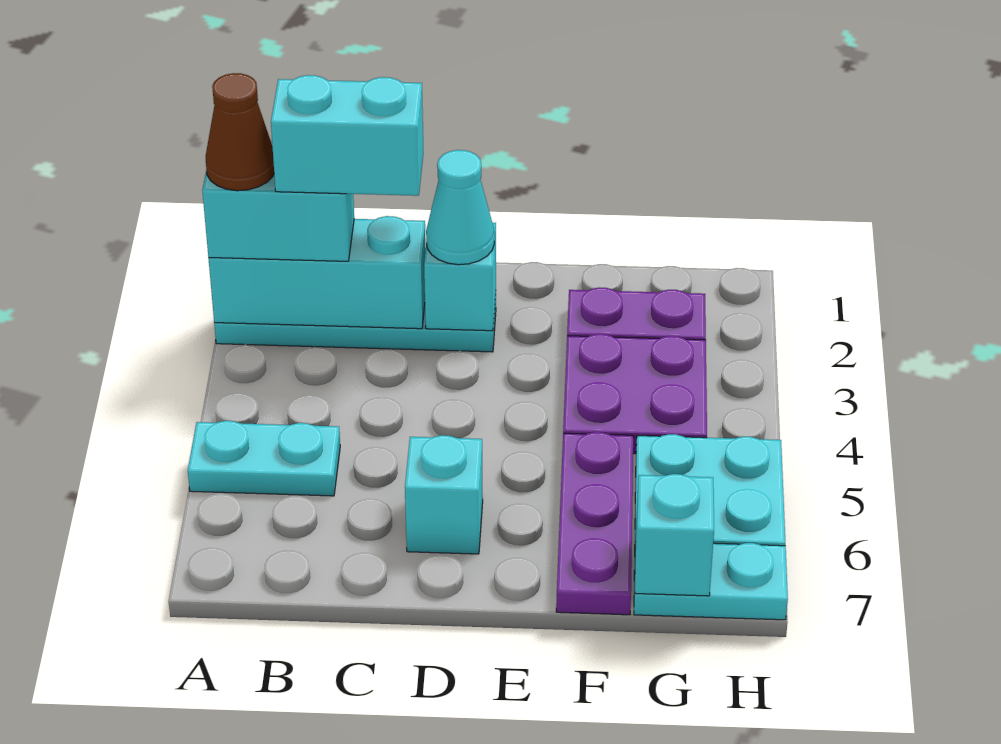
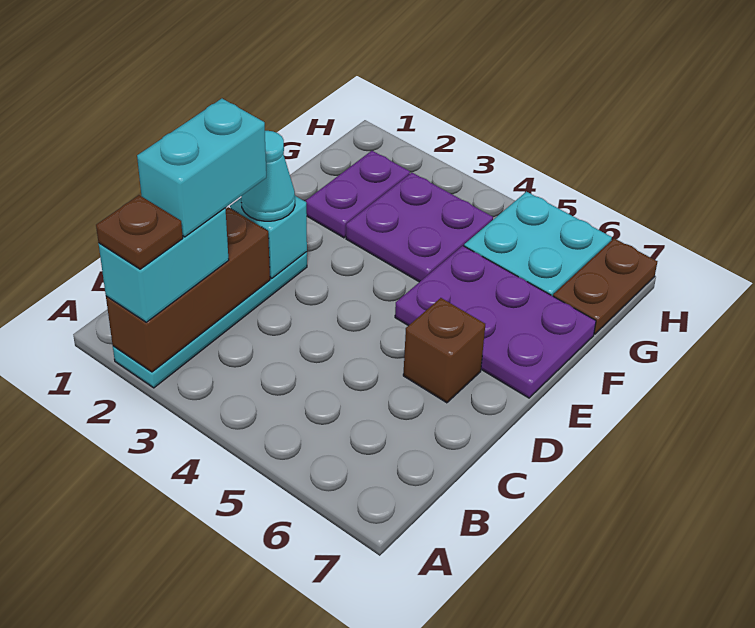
cyan brick A2:C2 level 2 -> brown brick A2:C2 level 2
brown cone A2 level 4 -> brown plate A2 level 4
cyan plate A5:B5 level 1 -> none
cyan brick D6 level 1 -> brown brick D6 level 1
purple plate F5:F7 level 1 -> purple plate E5:F7 level 1
cyan plate G7:H7 level 1 -> brown plate G7:H7 level 1
cyan brick G7 level 2 -> none

